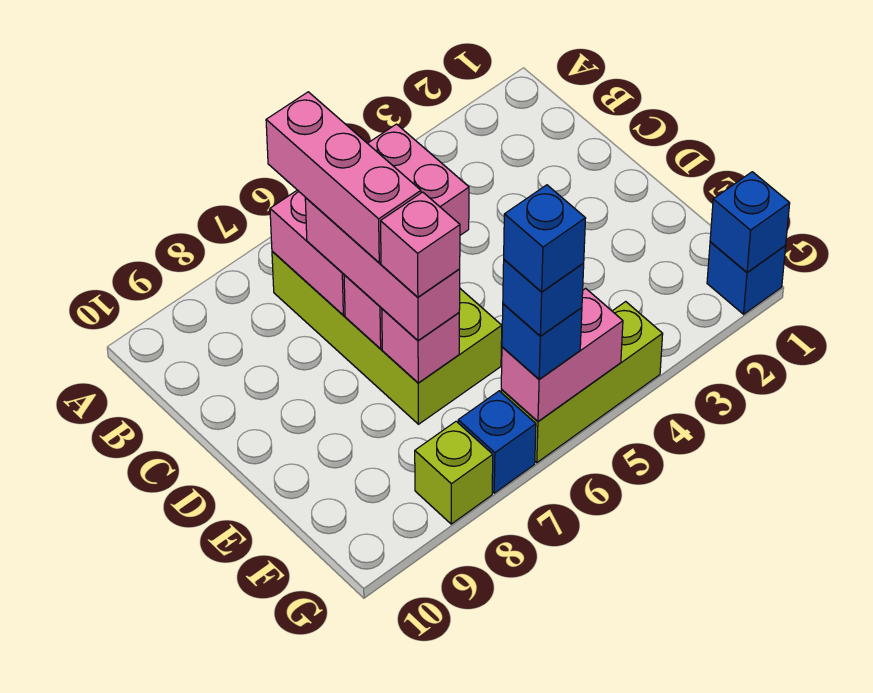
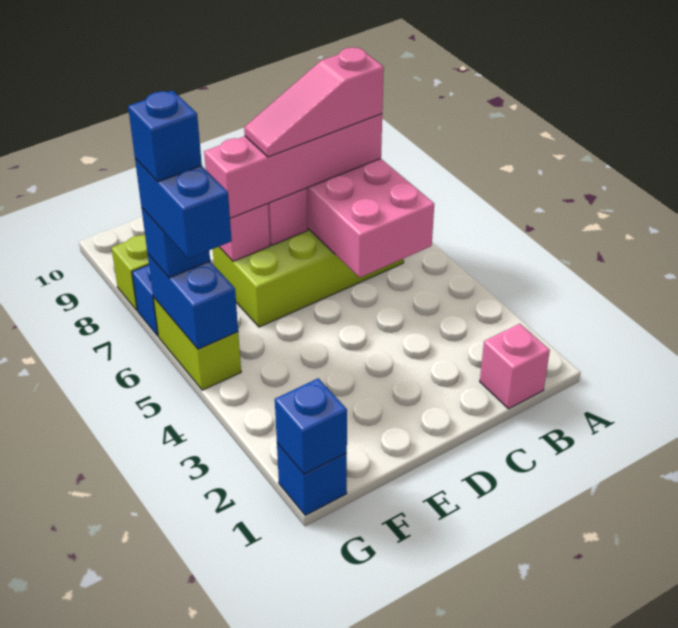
pink brick B7:D7 level 4 -> pink slope B7:D7 level 4 top B
pink brick C7:E7 level 3 -> pink brick B7:E7 level 3
pink brick E7 level 4 -> pink brick B1 level 1
lime brick G4:G6 level 1 -> lime brick G5:G6 level 1
pink brick G5:G6 level 2 -> blue brick G5:G6 level 2
blue brick G6 level 4 -> blue brick G5:G6 level 4

